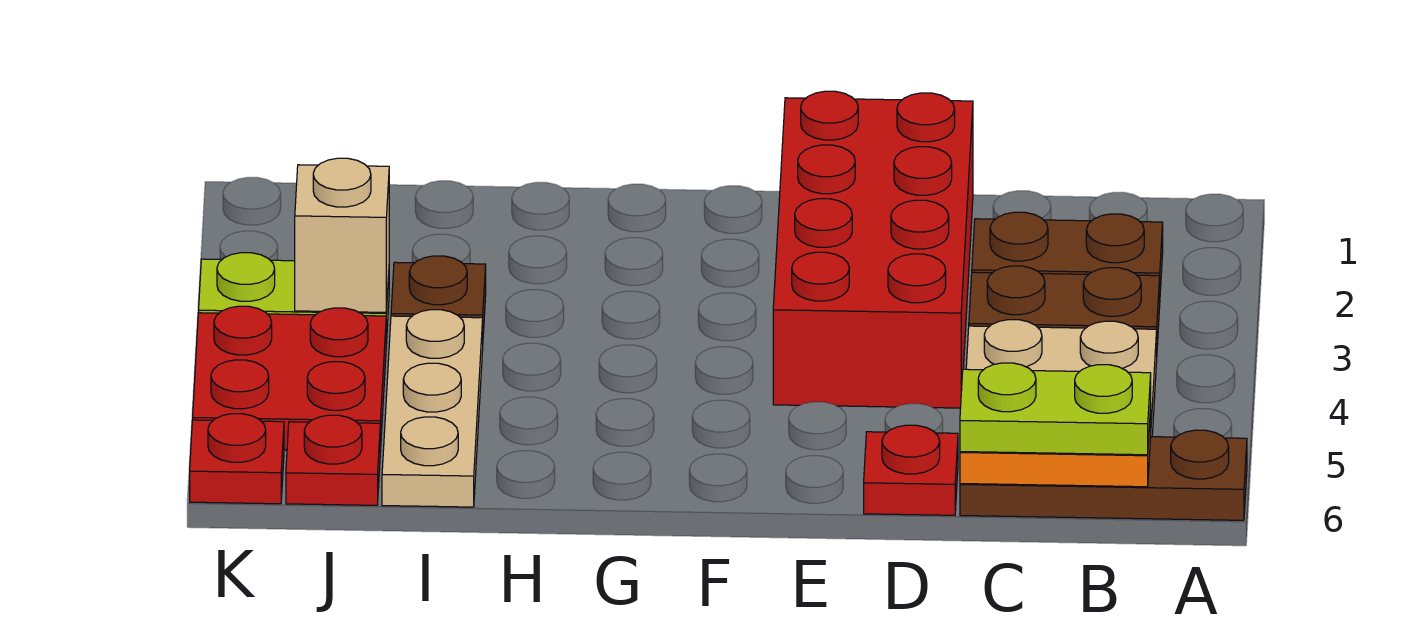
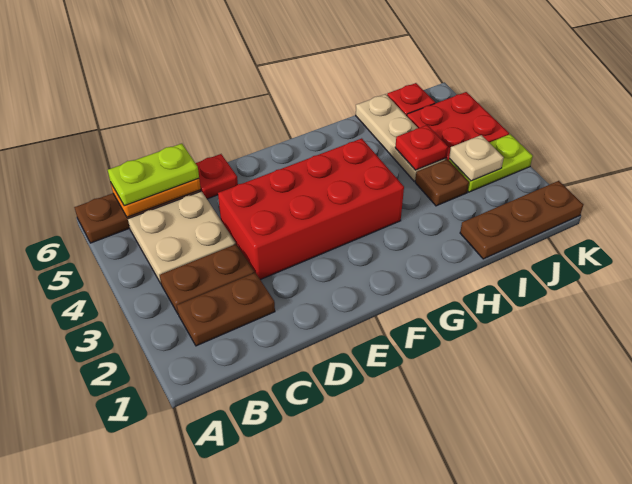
red brick D1:E4 level 1 -> red brick D3:G4 level 1
none -> brown plate I1:K1 level 1
tan brick J3 level 2 -> tan plate J3 level 2
red plate K6 level 1 -> red plate I4 level 2

